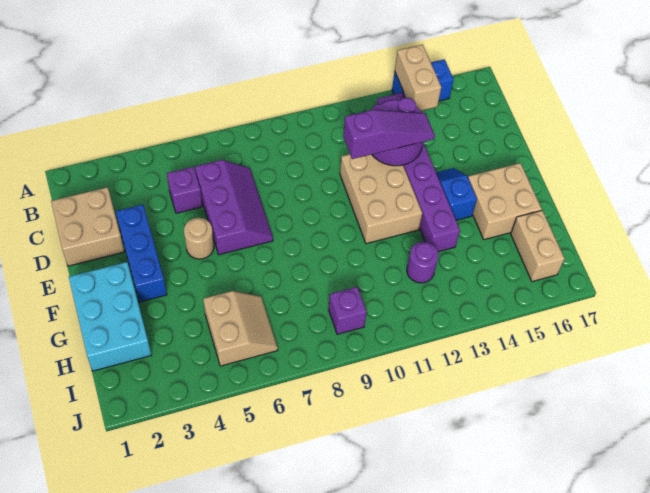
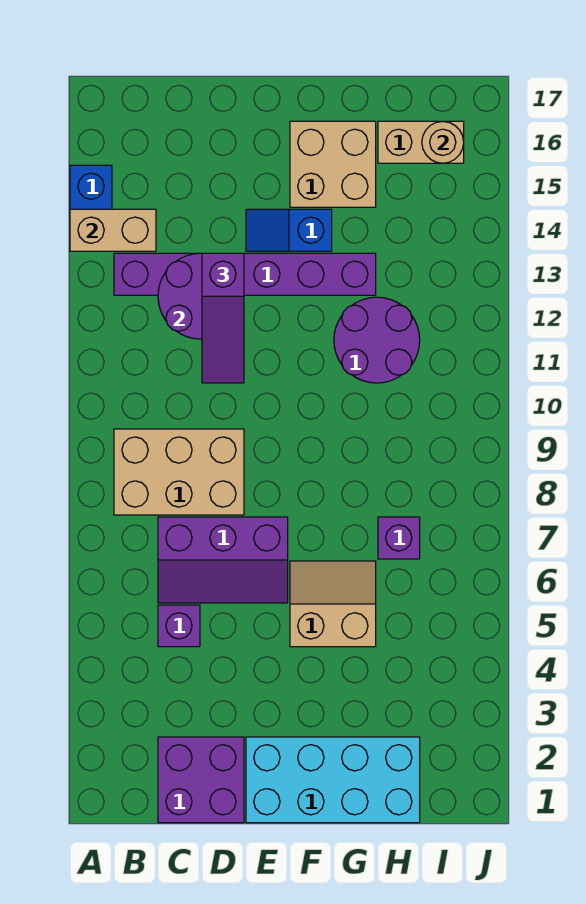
tan brick C1:D2 level 1 -> purple brick C1:D2 level 1
purple slope C6:E7 level 1 top 6 -> purple slope C6:E7 level 1 top 7
blue brick D3:F3 level 1 -> none
tan brick D11:F12 level 1 -> tan brick B8:D9 level 1
purple slope D11:D13 level 3 top 11 -> purple slope D11:D13 level 3 top 13
tan round brick E5 level 1 -> tan round brick I16 level 2
cyan brick F1:H2 level 1 -> cyan brick E1:H2 level 1
tan slope H5:I6 level 1 top 5 -> tan slope F5:G6 level 1 top 5
purple round brick H12 level 1 -> purple round brick G11:H12 level 1
purple brick I9 level 1 -> purple brick H7 level 1

